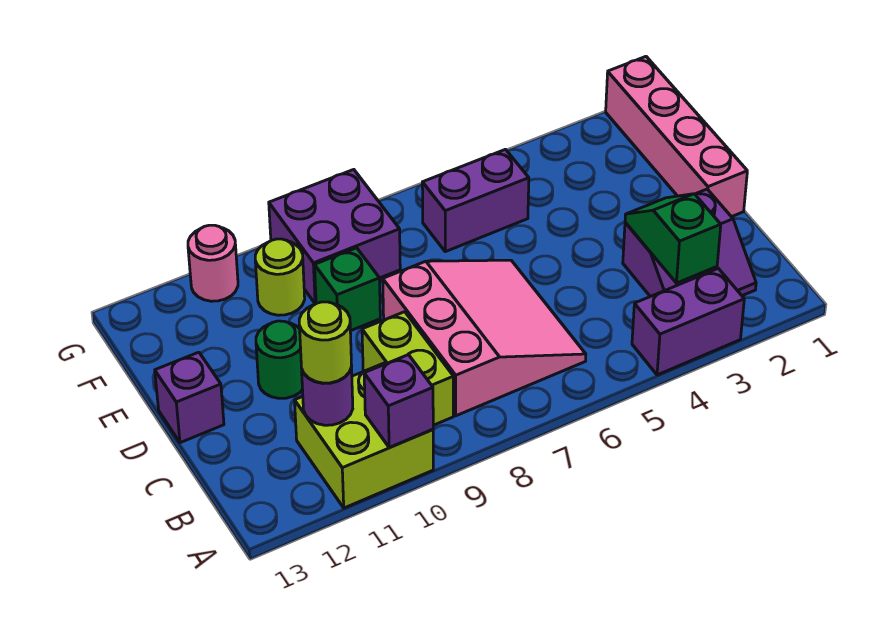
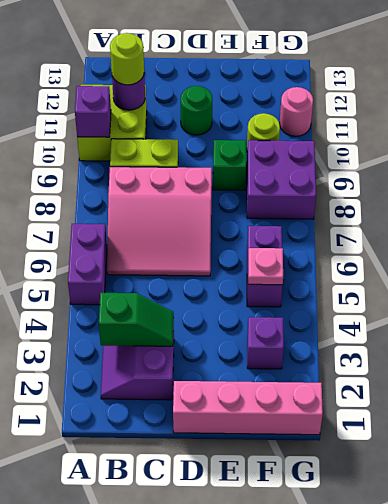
purple brick A3:A4 level 1 -> purple brick A5:A6 level 1
purple brick D13 level 1 -> purple brick F3 level 1
none -> pink plate F5 level 2

